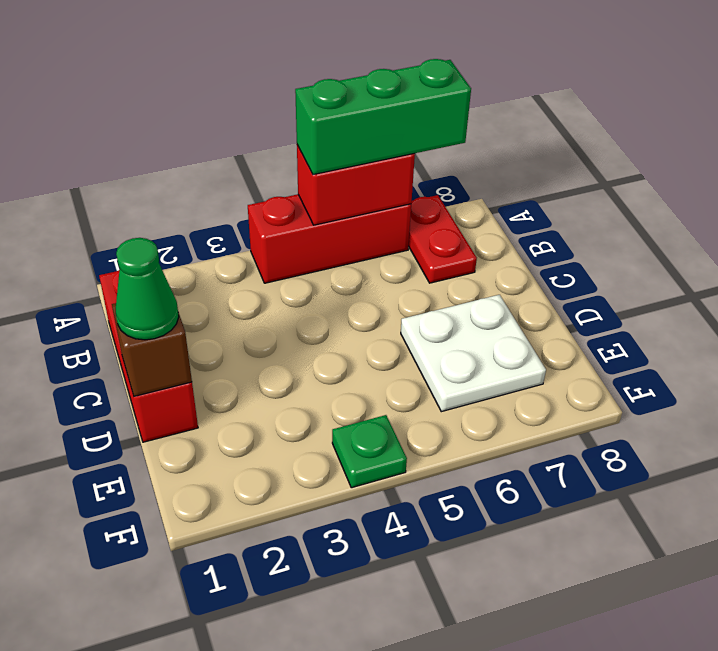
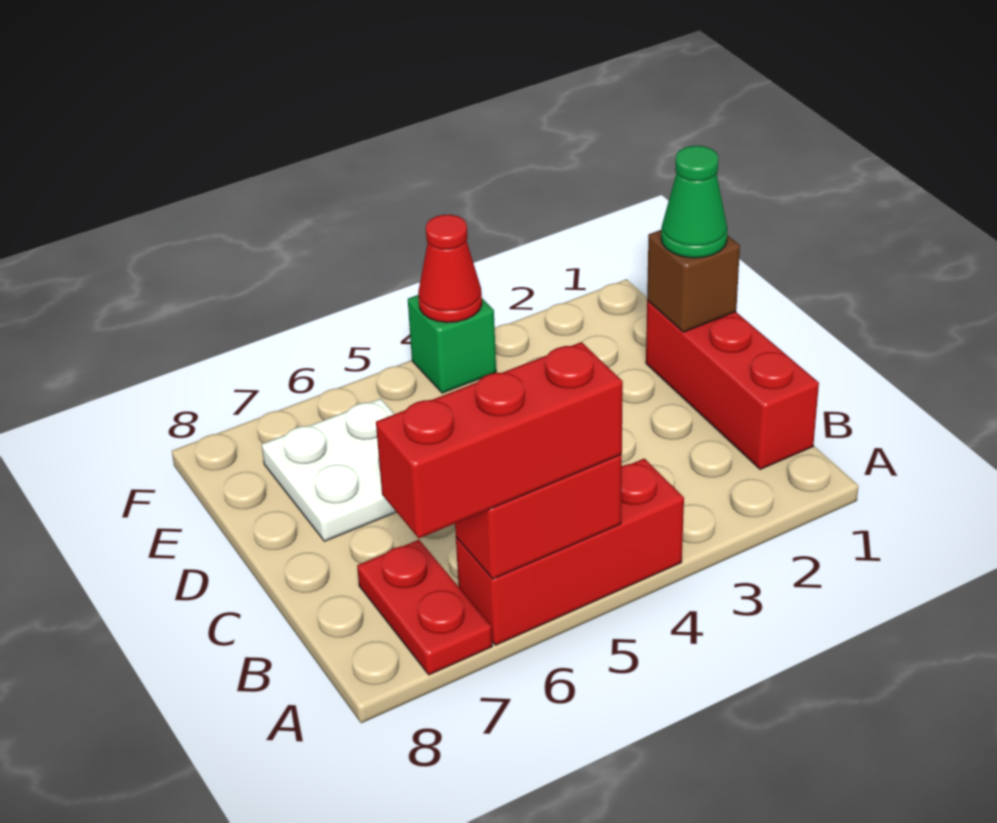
green brick A5:A7 level 3 -> red brick A5:A7 level 3
green plate F4 level 1 -> green brick F4 level 1
none -> red cone F4 level 2

